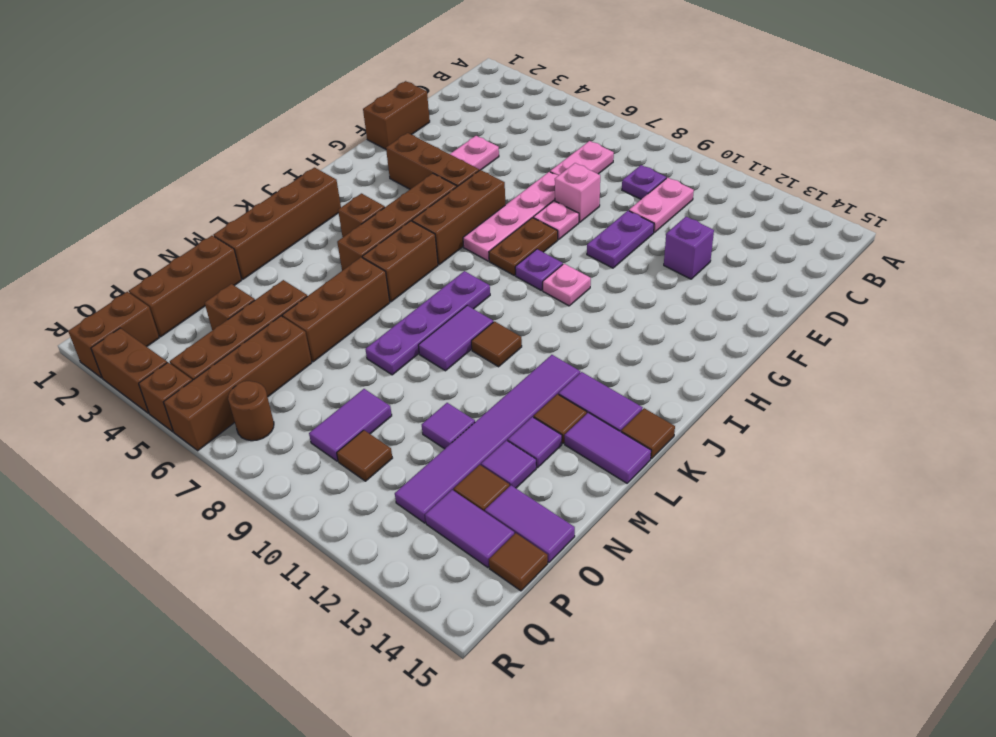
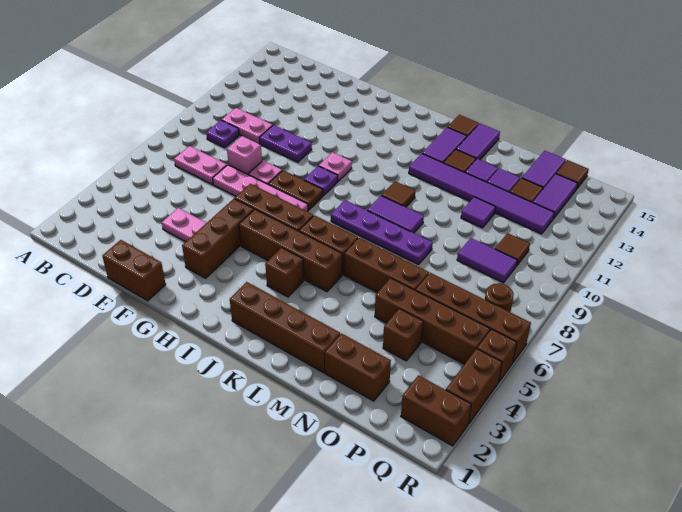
purple brick E12 level 1 -> none
brown brick N2:P2 level 1 -> brown brick N2:O2 level 1

